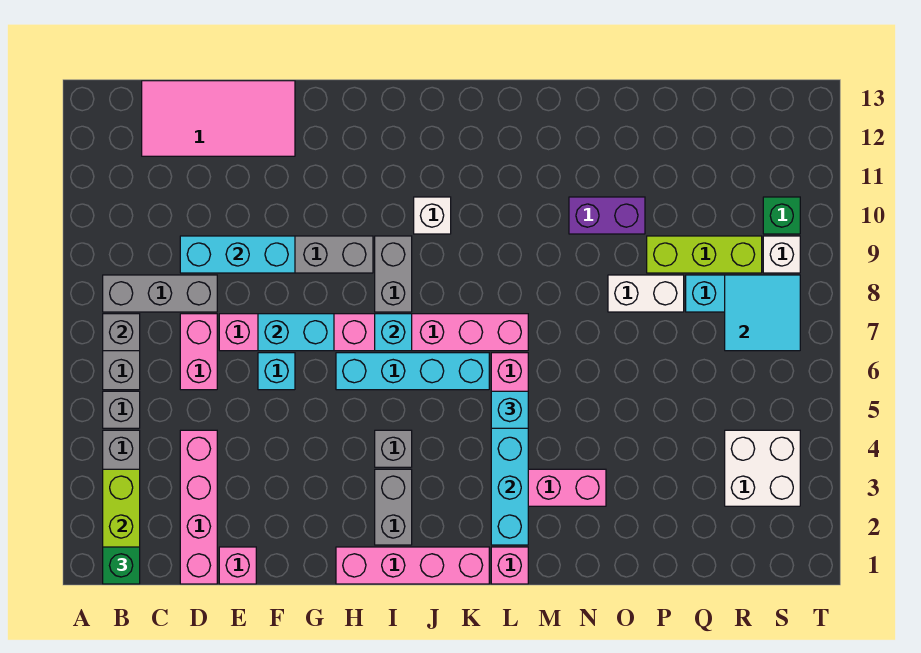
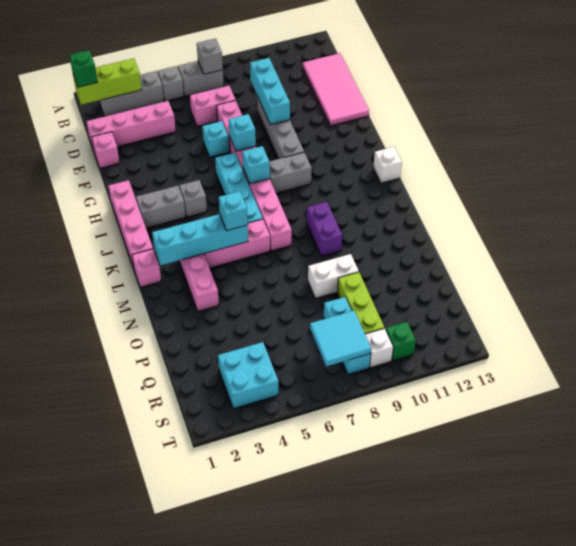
grey brick B8:D8 level 1 -> none
cyan brick F7:G7 level 2 -> cyan brick G7 level 2
white brick J10 level 1 -> white brick J13 level 1
purple brick N10:O10 level 1 -> purple brick L9:M9 level 1
white brick O8:P8 level 1 -> white brick O8:O9 level 1
white brick R3:S4 level 1 -> cyan brick R3:S4 level 1

